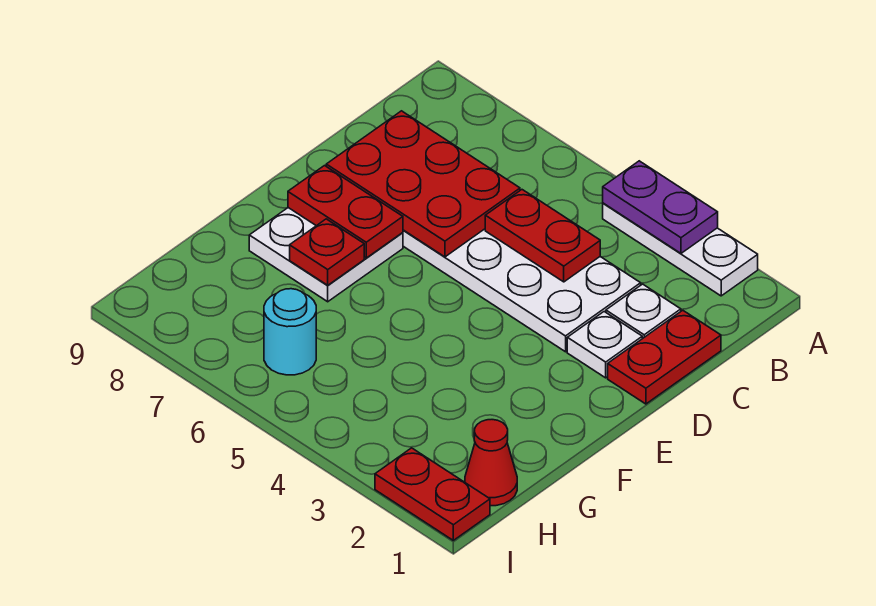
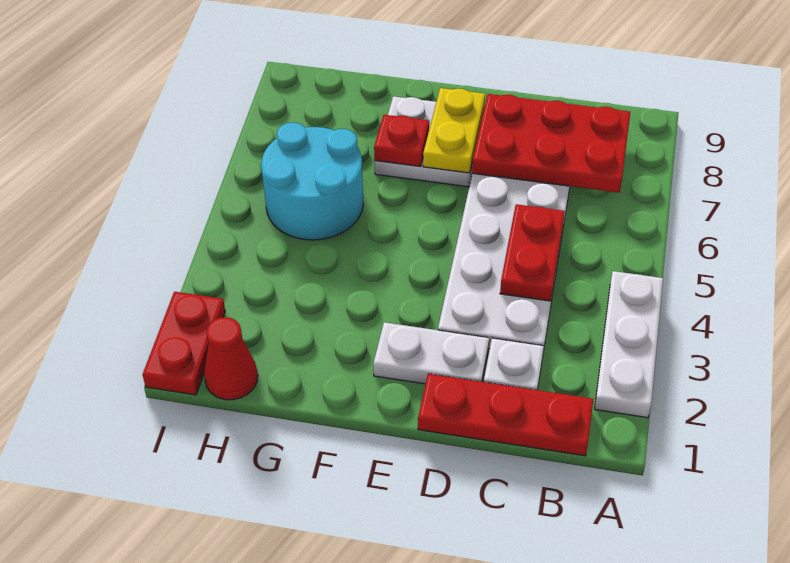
purple plate A3:A4 level 2 -> none
red plate C1:D1 level 1 -> red plate B1:D1 level 1
red plate C6:D8 level 2 -> red plate B7:D8 level 2
white plate D2 level 1 -> white plate D2:E2 level 1
red plate E7:E8 level 2 -> yellow plate E7:E8 level 2
cyan round brick H6 level 1 -> cyan round brick G5:H6 level 1

